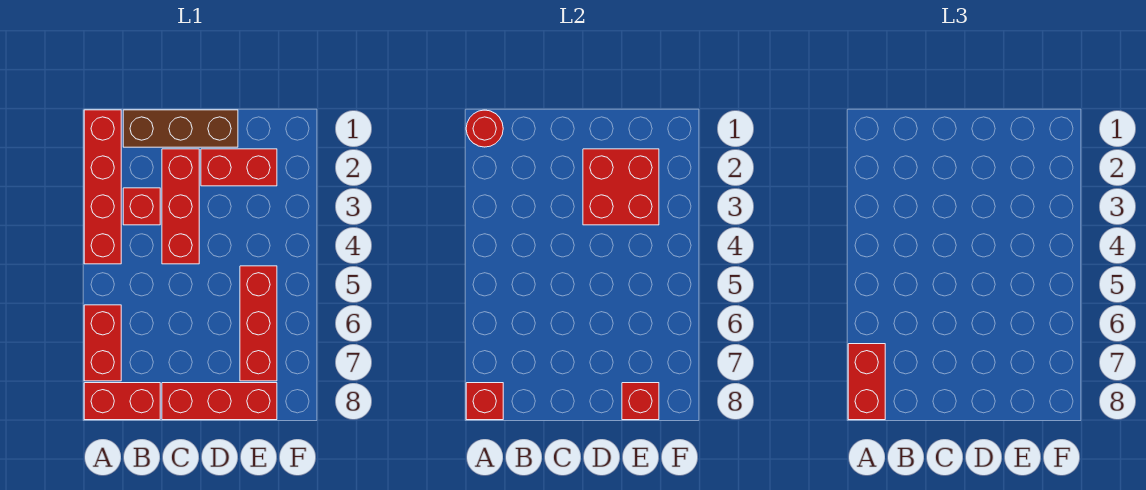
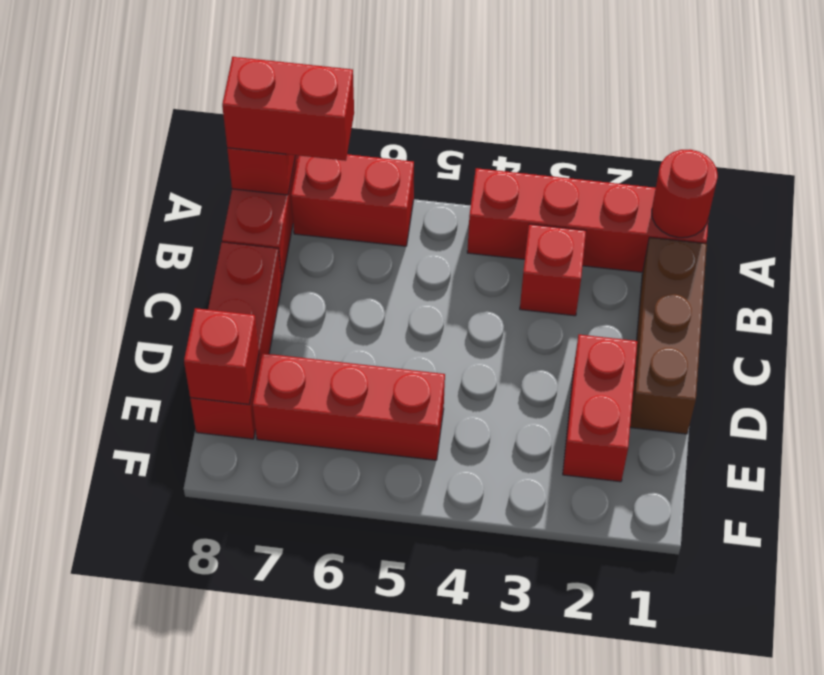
red brick C2:C4 level 1 -> none
red brick D2:E3 level 2 -> none

